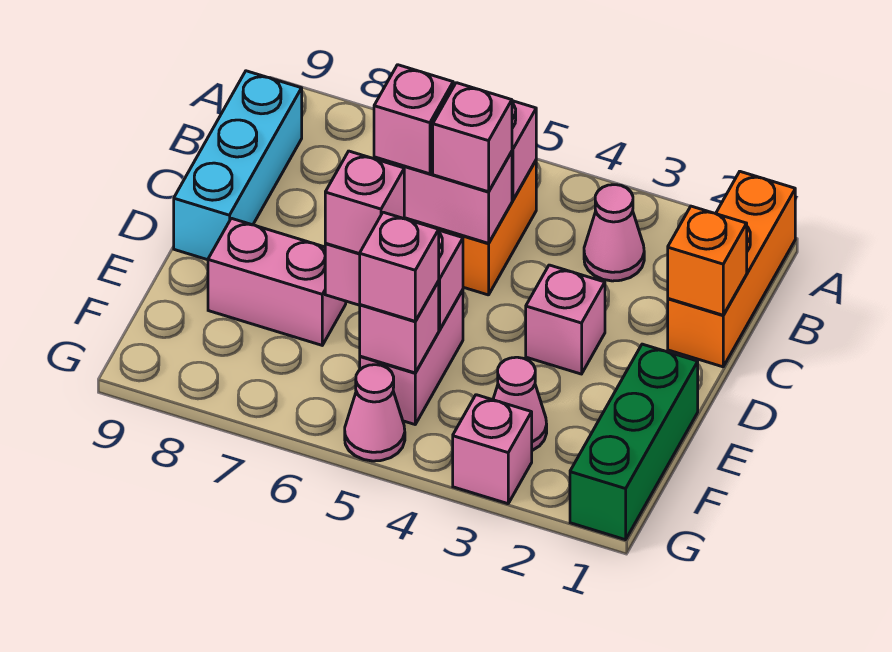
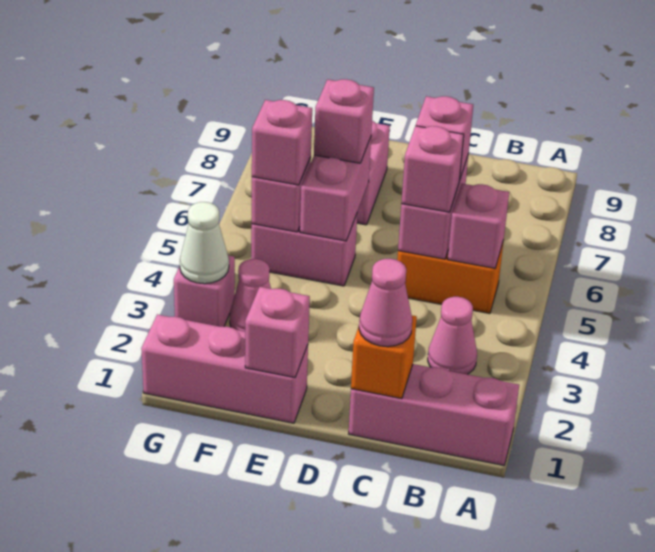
orange brick A1:C1 level 1 -> pink brick A1:C1 level 1
cyan brick B9:D9 level 1 -> none
pink brick D3 level 1 -> pink brick E1 level 2
green brick E1:G1 level 1 -> pink brick E1:G1 level 1
none -> white cone G3 level 2
pink cone G5 level 1 -> pink cone C1 level 3

